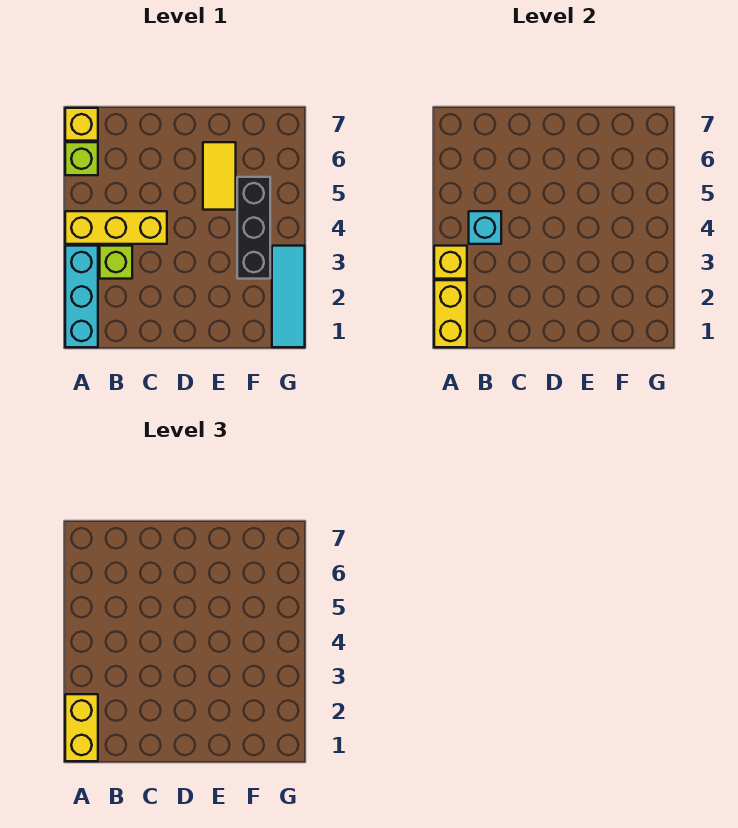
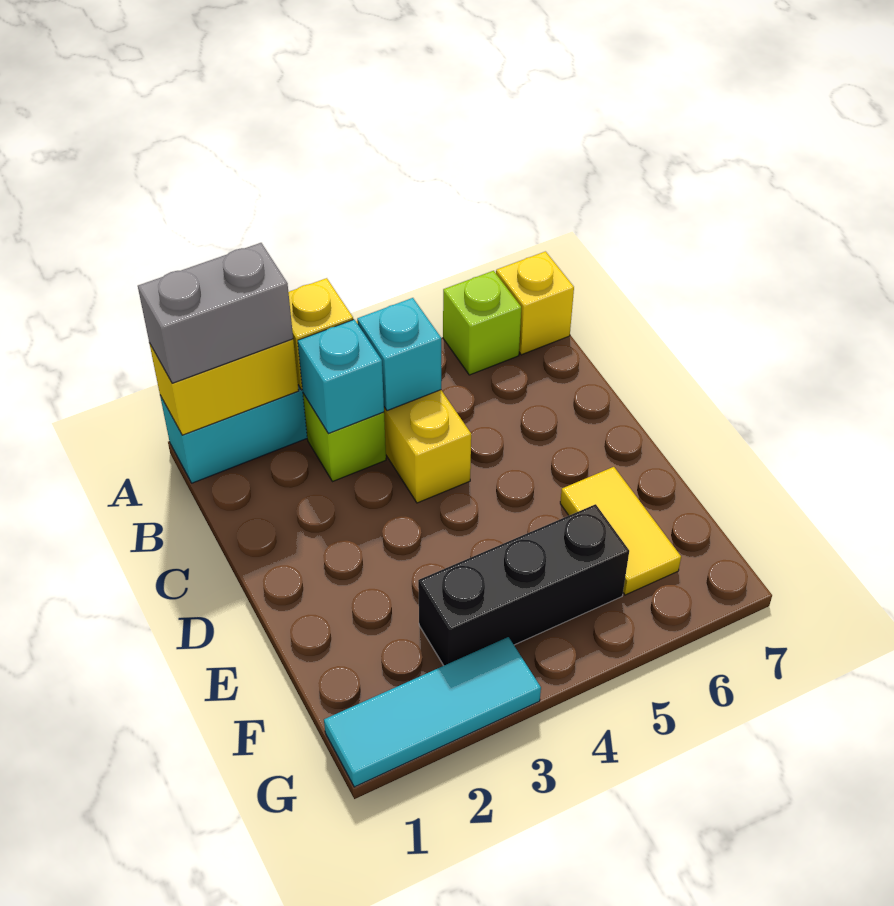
yellow brick A1:A2 level 3 -> grey brick A1:A2 level 3
none -> cyan brick B3 level 2
yellow tile E5:E6 level 1 -> yellow tile E6:F6 level 1

